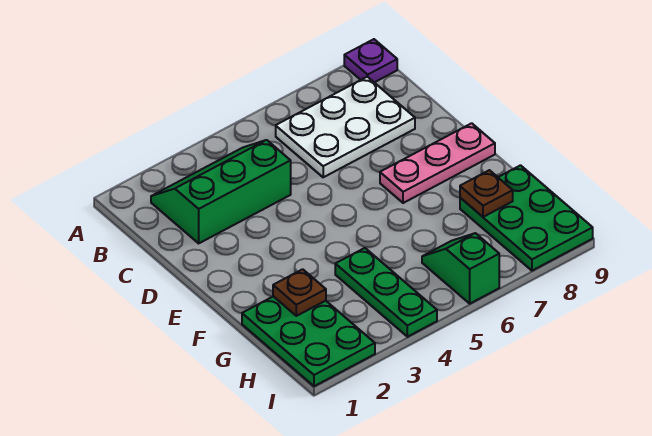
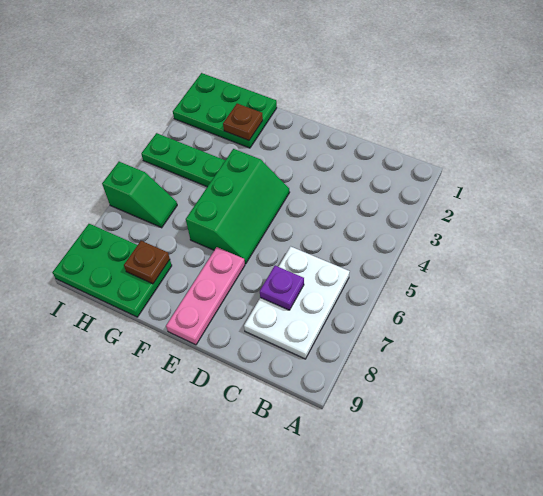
purple plate A9 level 1 -> purple plate C7 level 2
green slope B2:C4 level 1 top C -> green slope E4:F6 level 1 top F

